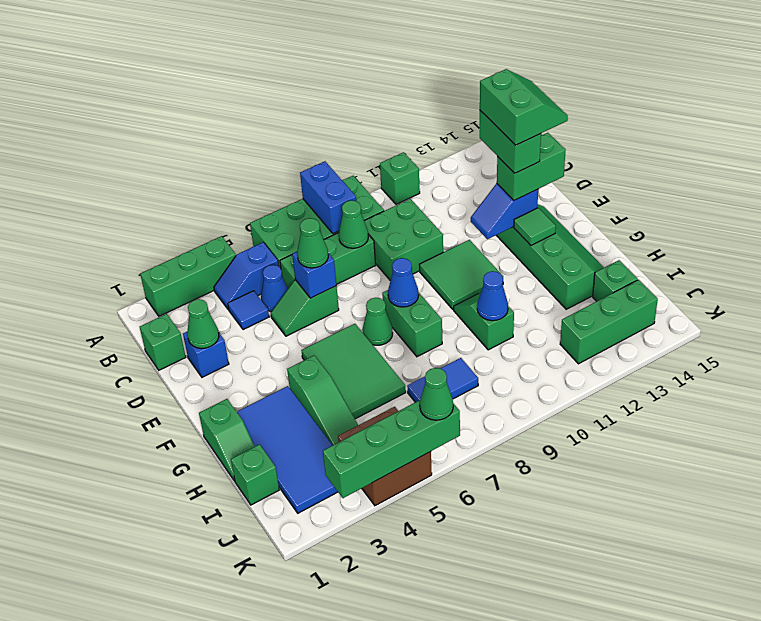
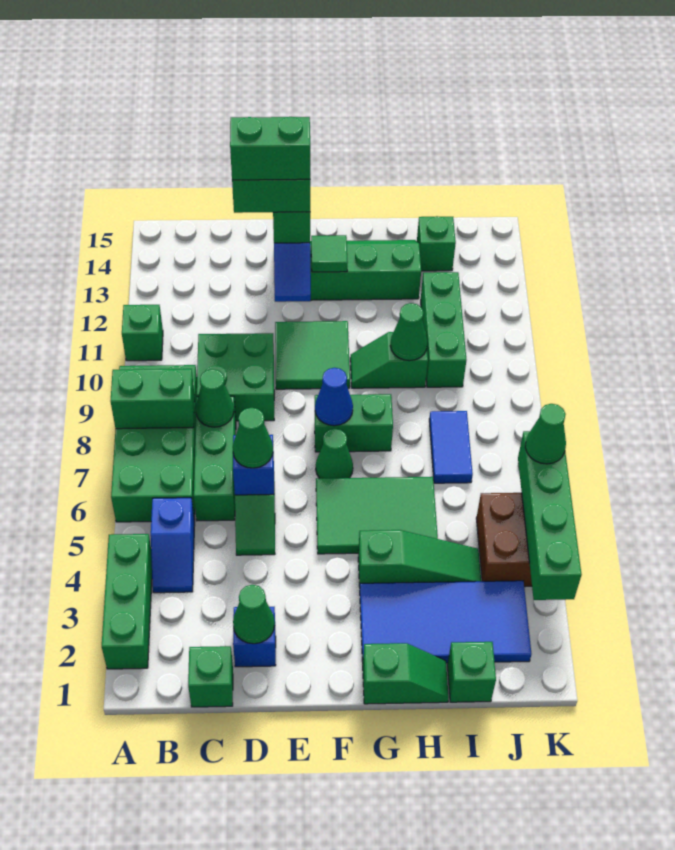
blue brick A8:B8 level 2 -> green brick A8:B8 level 2
blue tile C4 level 1 -> none
blue cone C5 level 1 -> none
blue cone H10 level 2 -> green cone H10 level 2
green brick J12:J14 level 1 -> green brick I10:I12 level 1

